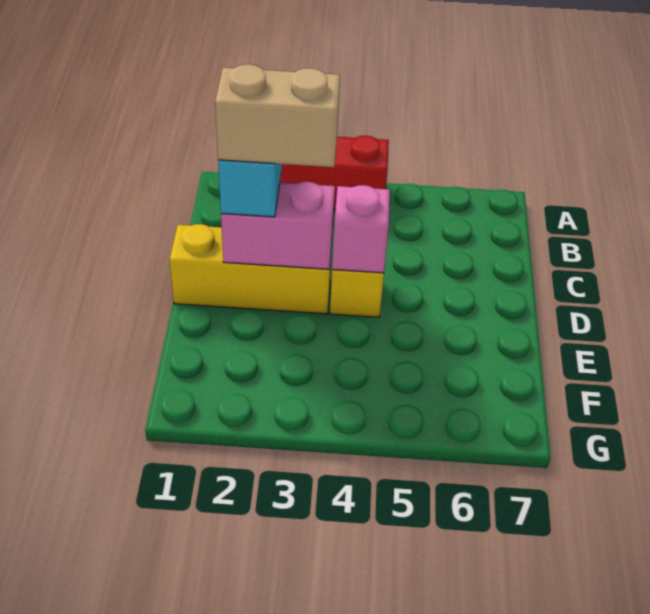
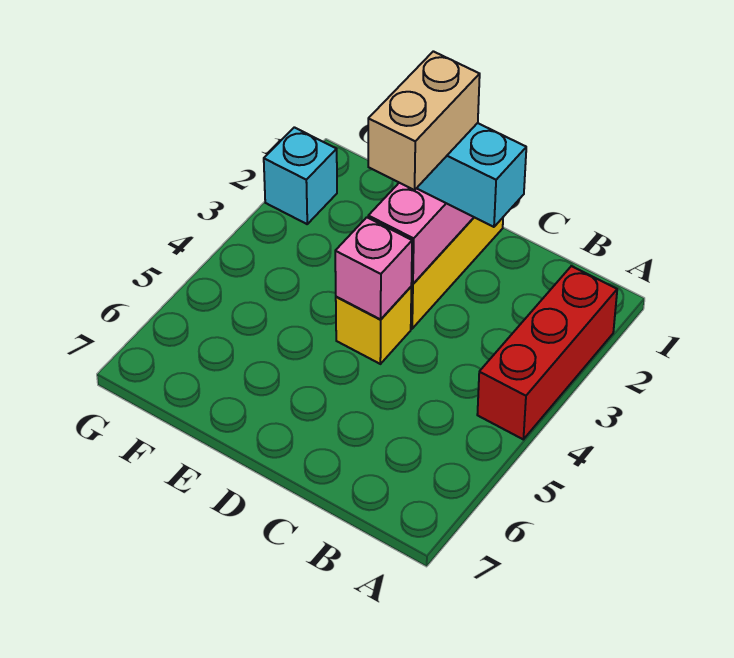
none -> cyan brick G2 level 1

